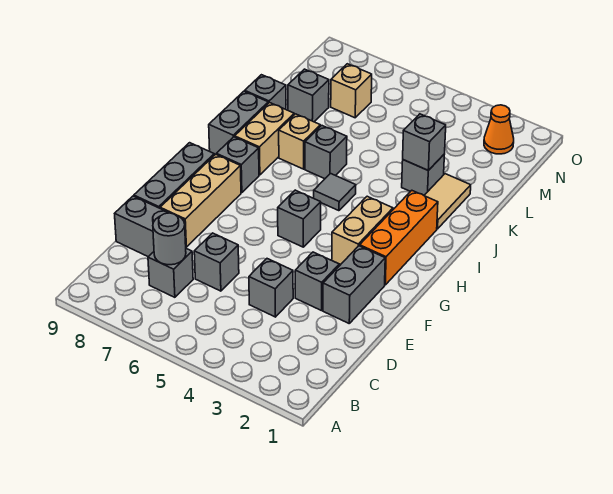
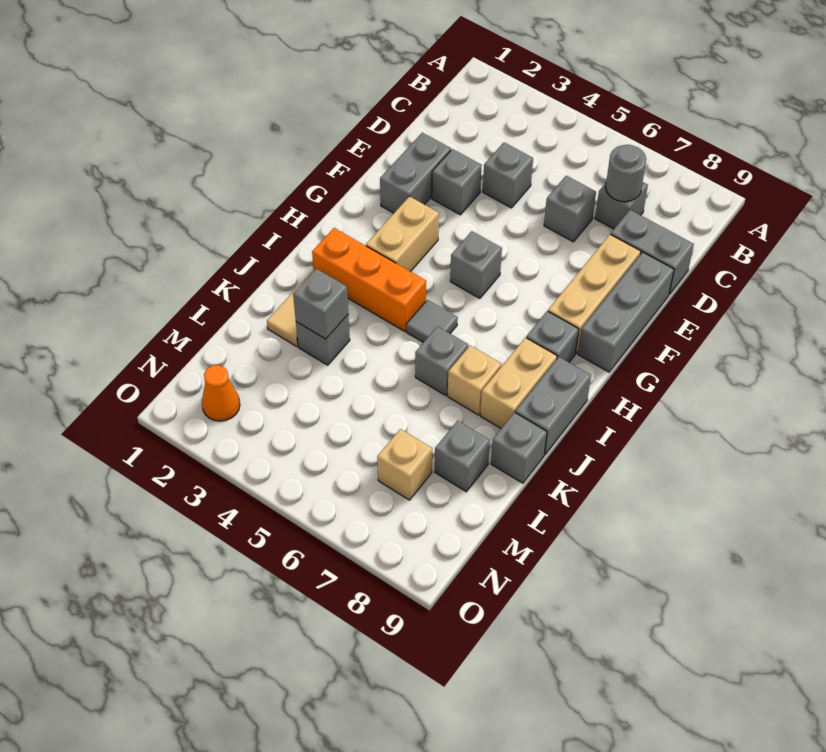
orange brick G2:I2 level 1 -> orange brick I2:I4 level 1

